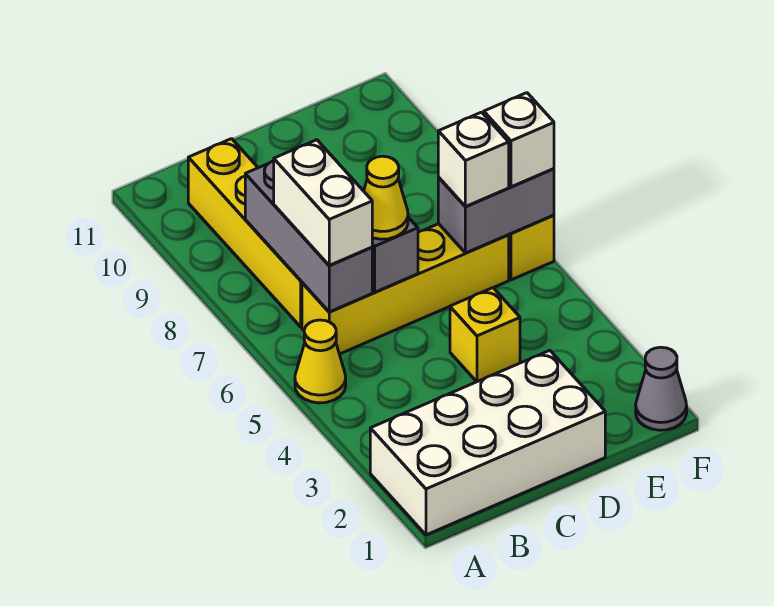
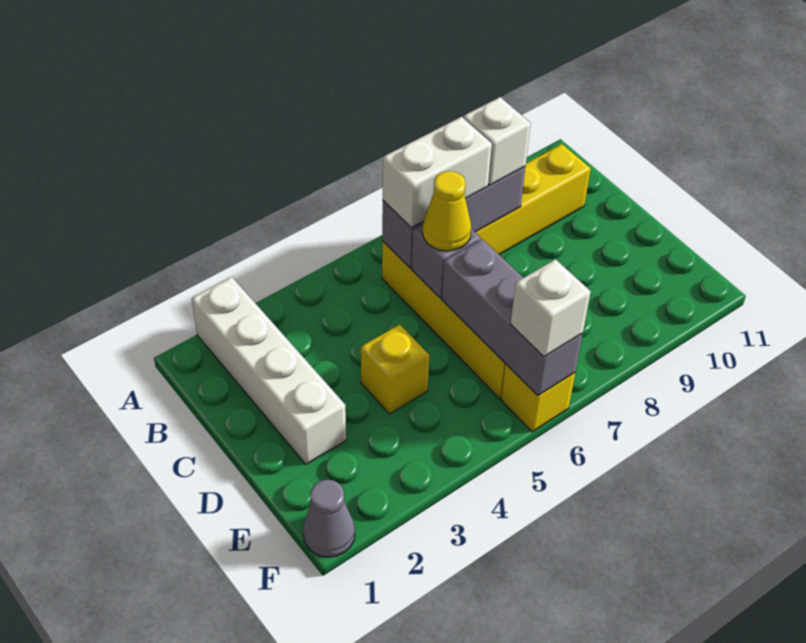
white brick A1:D2 level 1 -> white brick A2:D2 level 1
yellow cone A5 level 1 -> none
grey brick E6:F6 level 2 -> grey brick D6:F6 level 2
white brick E6 level 3 -> white brick B8 level 3

